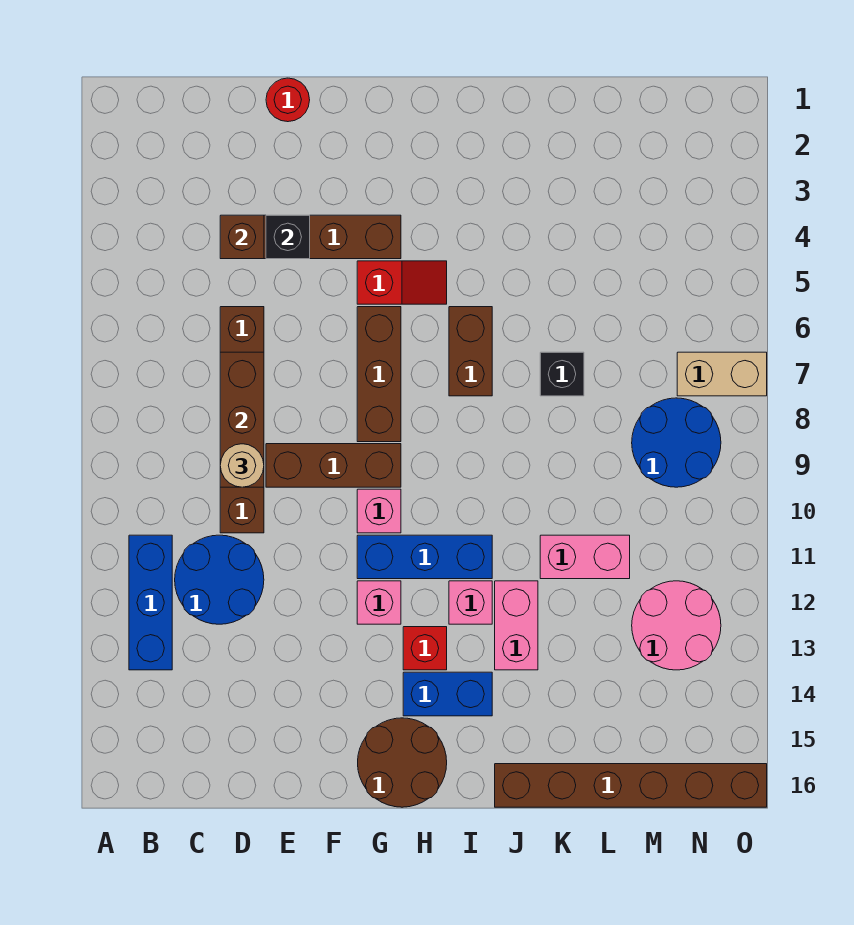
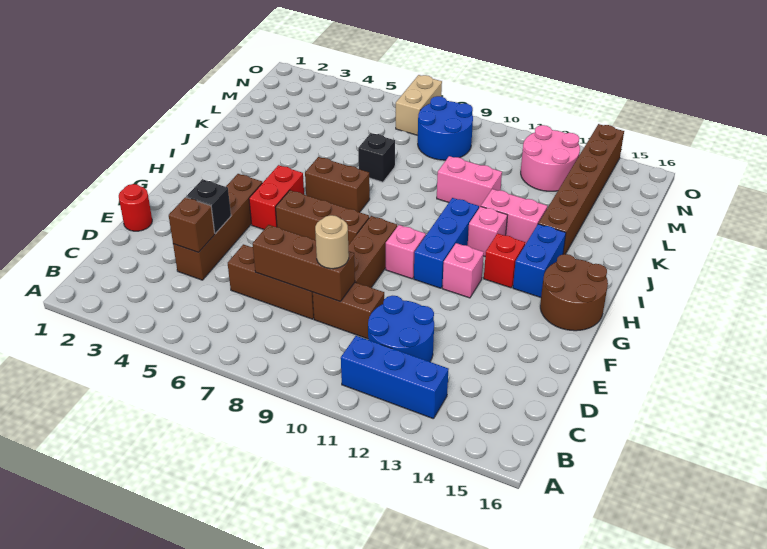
red slope G5:H5 level 1 top G -> red brick G5:H5 level 1
brown brick J16:O16 level 1 -> brown brick J14:O14 level 1
pink brick K11:L11 level 1 -> pink brick K10:K11 level 1

